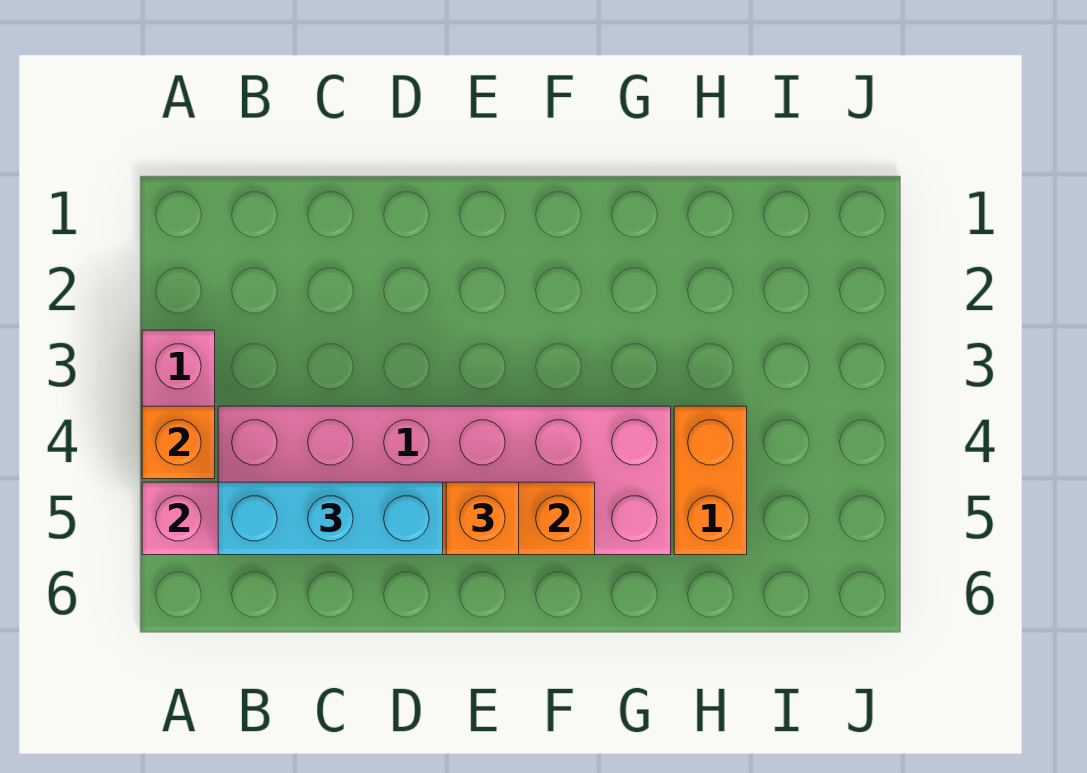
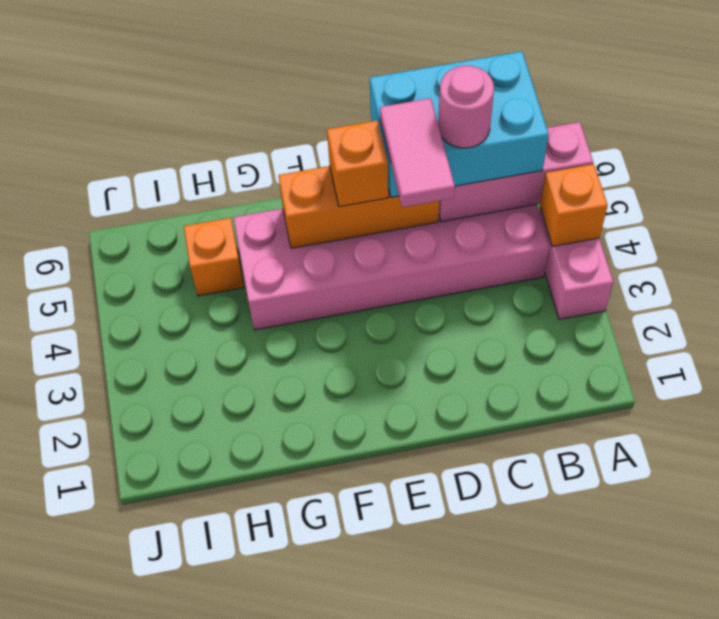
cyan brick B5:D5 level 3 -> cyan brick B5:D6 level 3
none -> pink round brick C5 level 4
none -> pink tile D4:D5 level 4
orange brick H4:H5 level 1 -> orange brick H5 level 1

